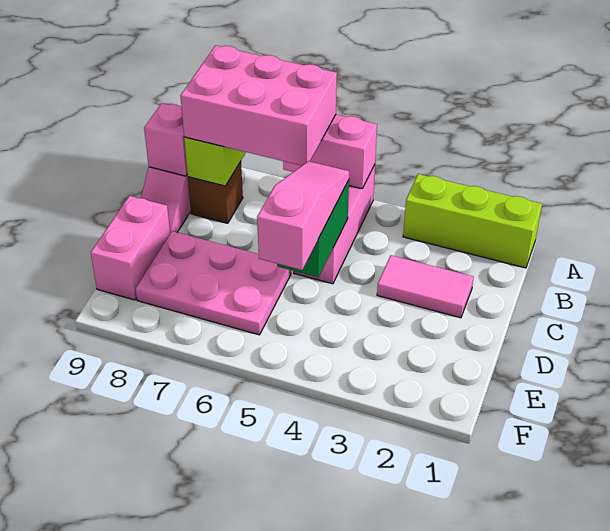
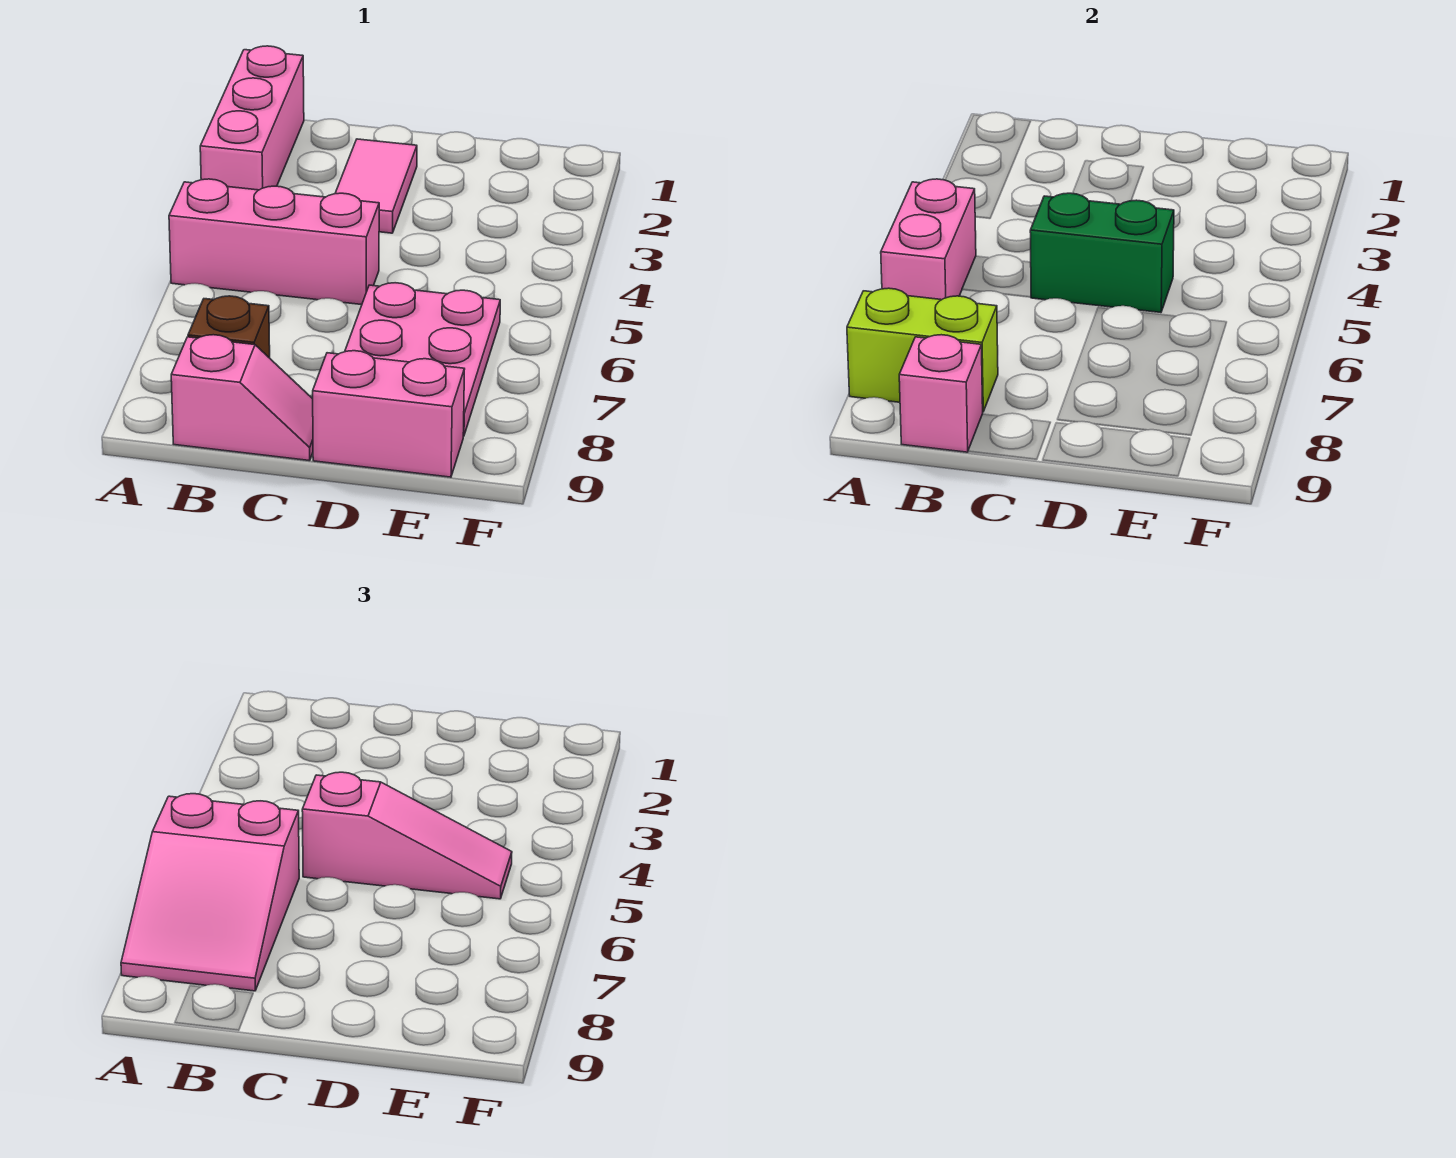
lime brick A1:A3 level 1 -> pink brick A1:A3 level 1
pink brick A6:B8 level 3 -> pink slope A6:B8 level 3 top 6
pink slope C5:E5 level 3 top E -> pink slope C5:E5 level 3 top C

